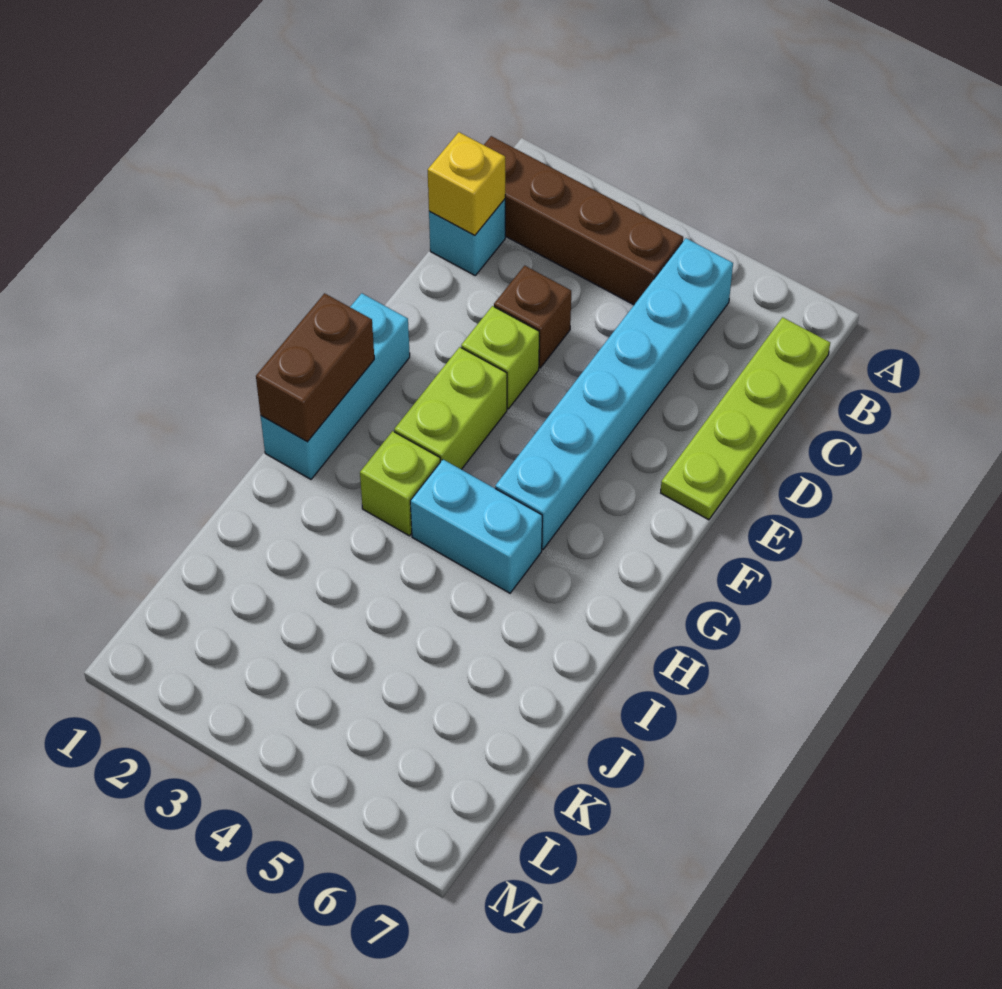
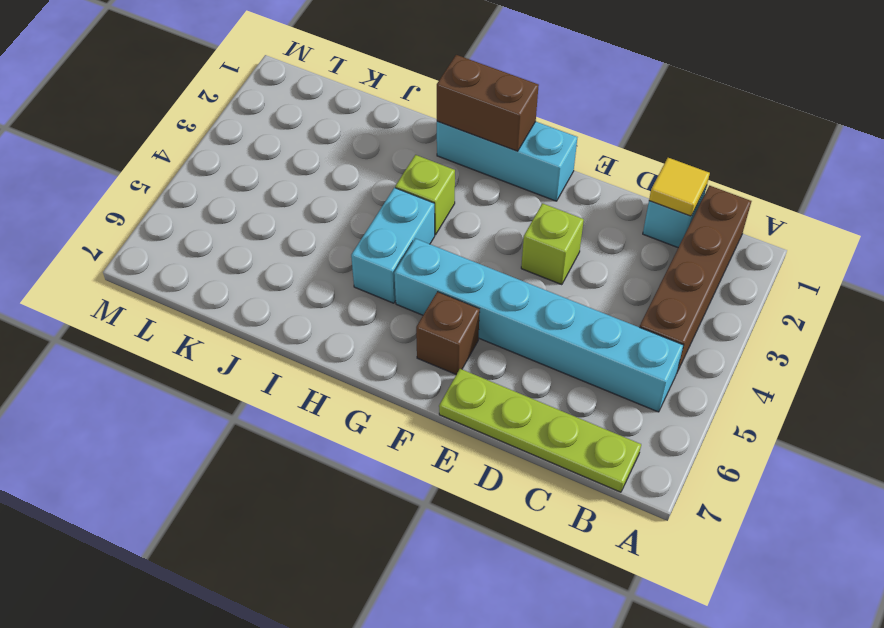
yellow brick C1 level 2 -> yellow tile C1 level 2
brown brick D3 level 1 -> brown brick F6 level 1
lime brick F3:G3 level 1 -> none

